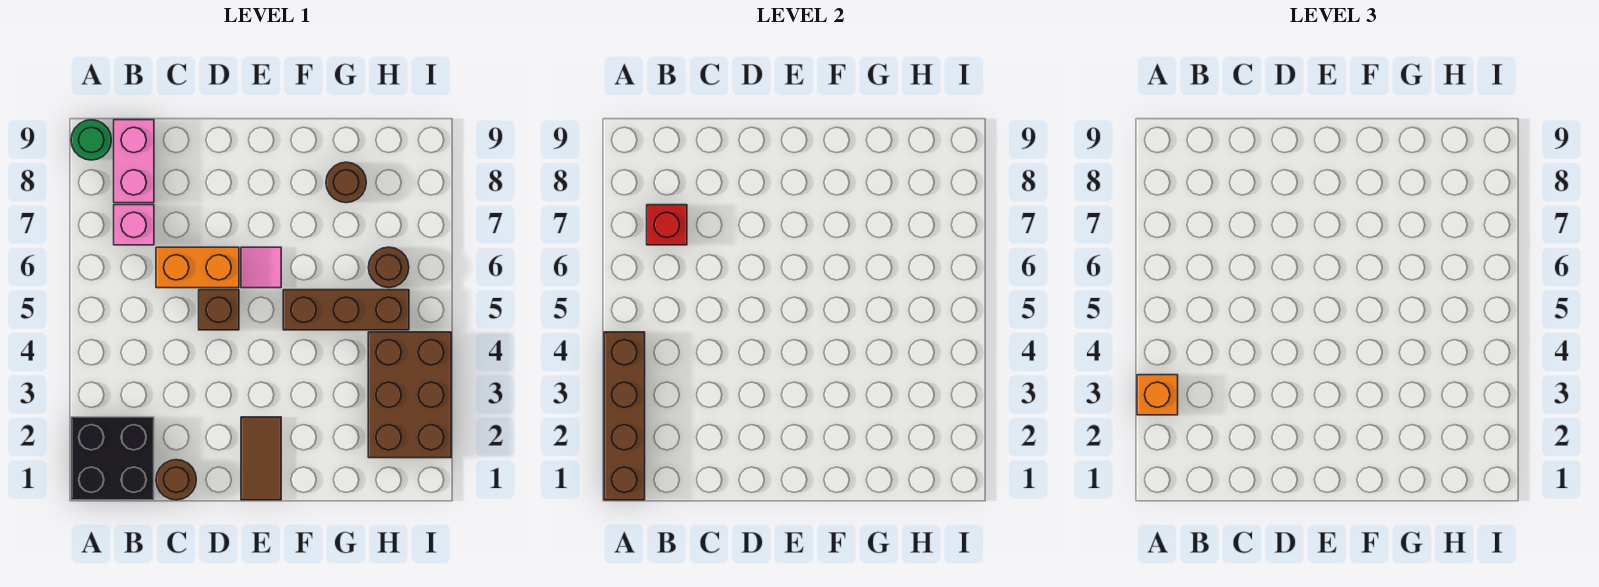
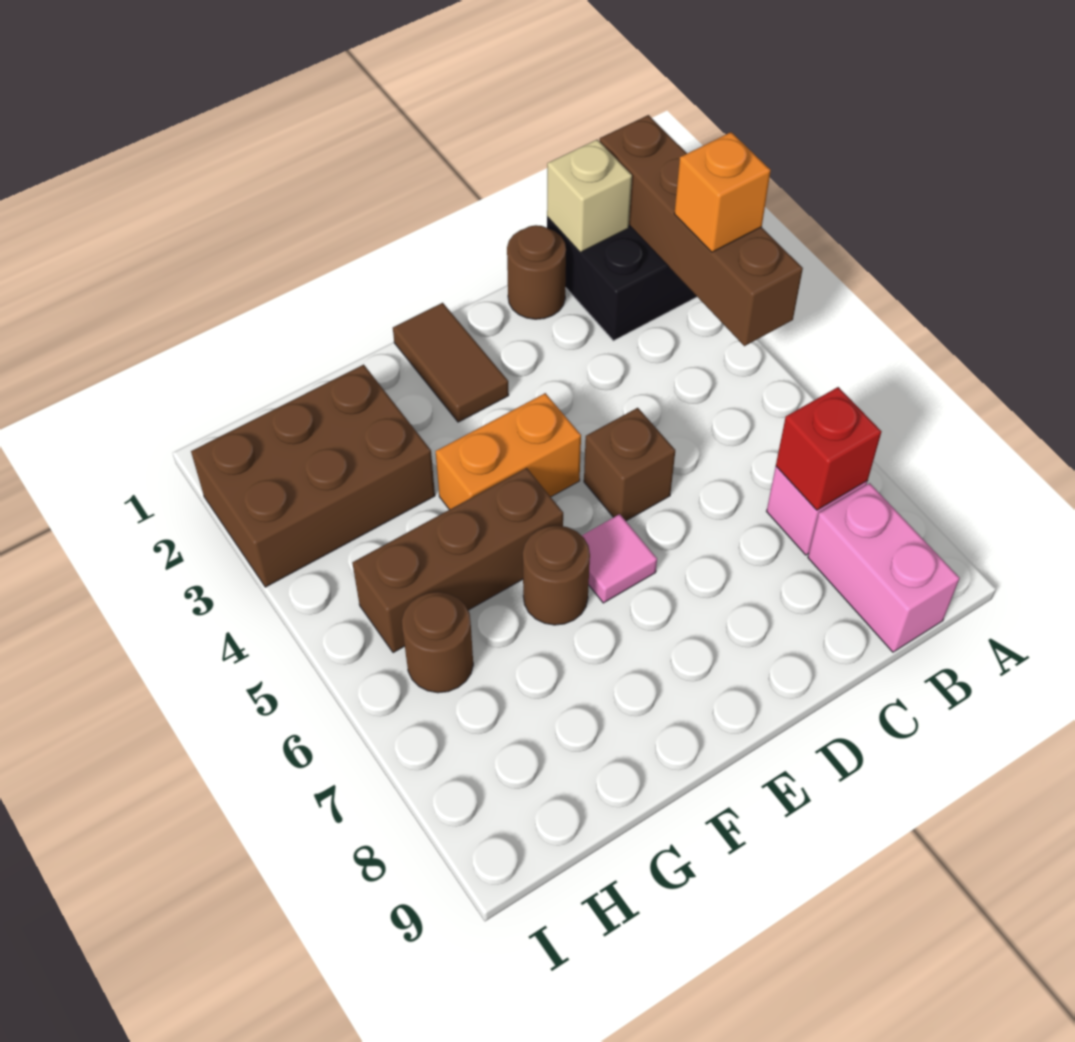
green round brick A9 level 1 -> none
none -> tan brick B1 level 2
orange brick C6:D6 level 1 -> orange brick E4:F4 level 1
brown round brick G8 level 1 -> brown round brick F6 level 1
brown brick H2:I4 level 1 -> brown brick G2:I3 level 1

